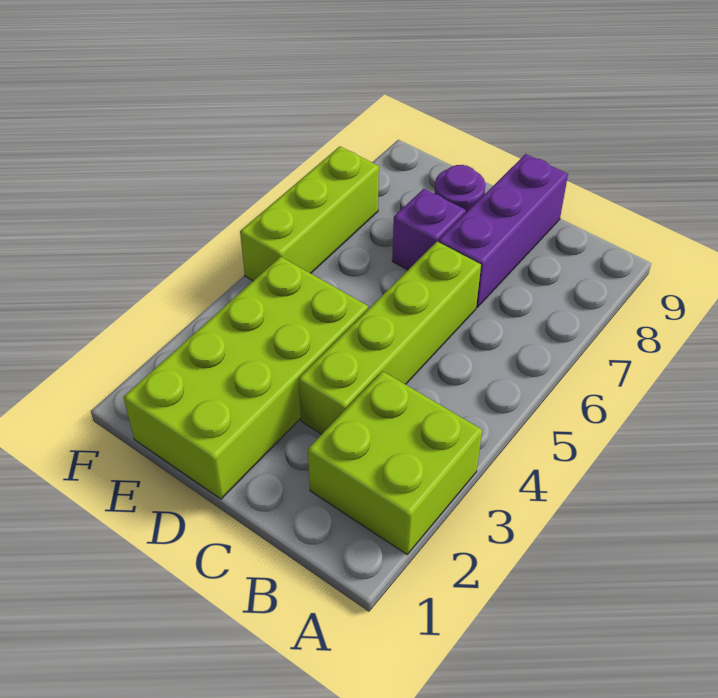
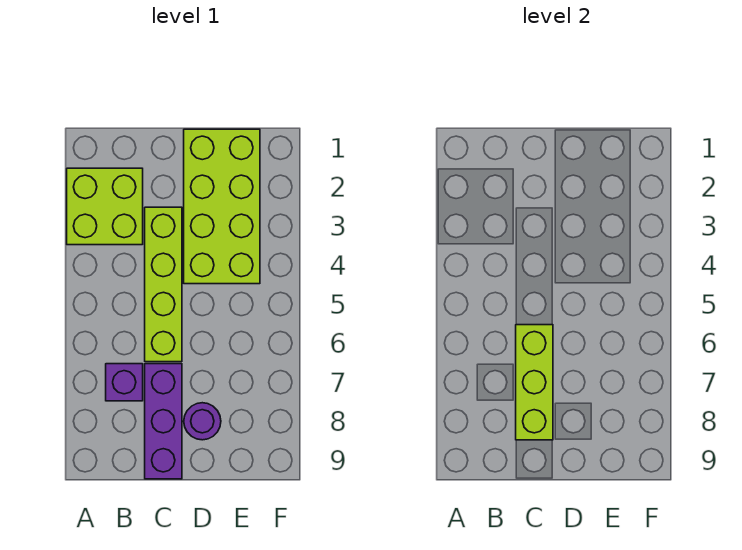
purple brick D7 level 1 -> purple brick B7 level 1
lime brick F5:F7 level 1 -> lime brick C6:C8 level 2

